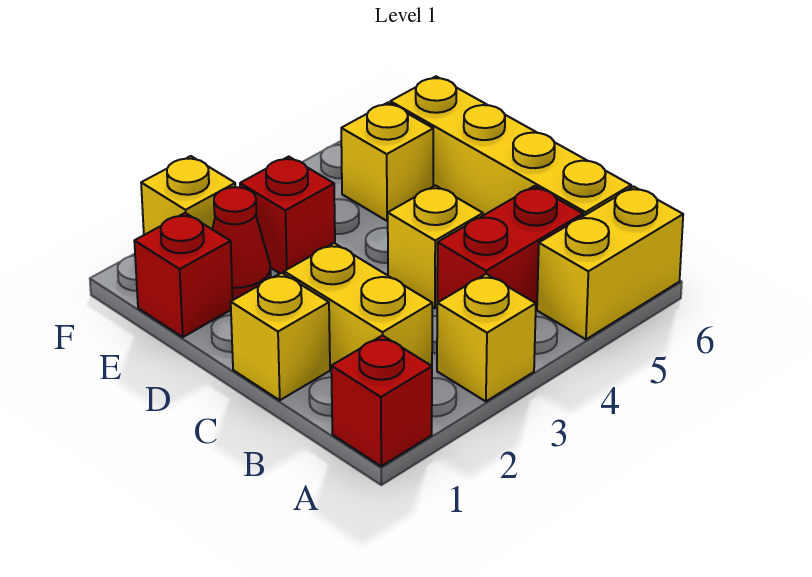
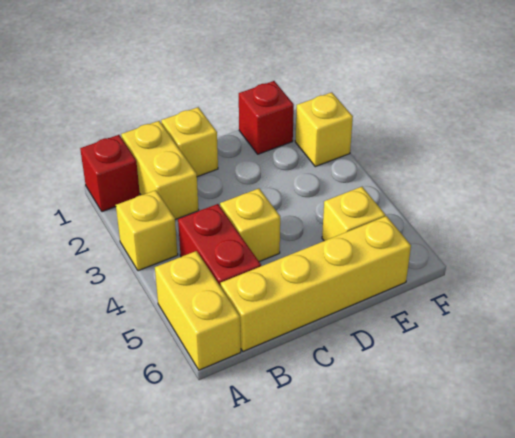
yellow brick B2:C2 level 1 -> yellow brick B1:B2 level 1
red cone E2 level 1 -> none
red brick E3 level 1 -> none

